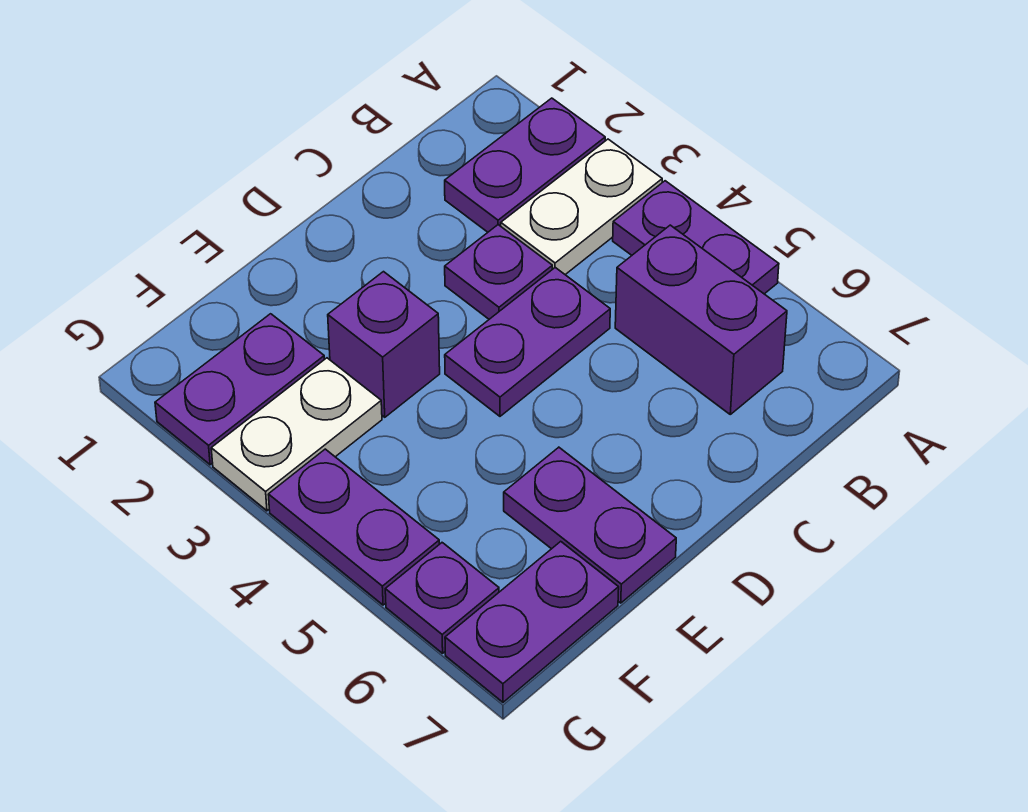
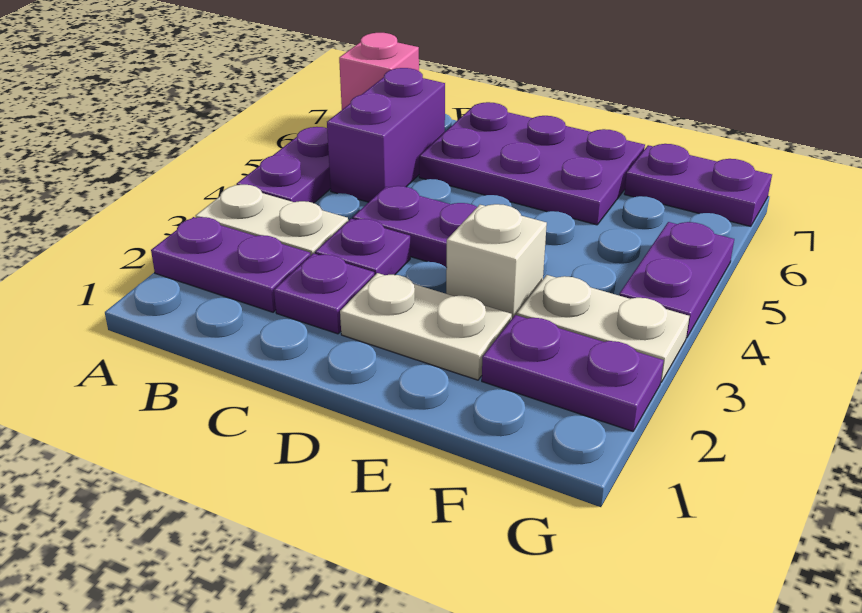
none -> pink brick A7 level 1
none -> white plate D2:E2 level 1
purple brick E3 level 1 -> white brick E3 level 1
purple plate E6:E7 level 1 -> purple plate C6:E7 level 1
purple plate G6 level 1 -> purple plate C2 level 1

